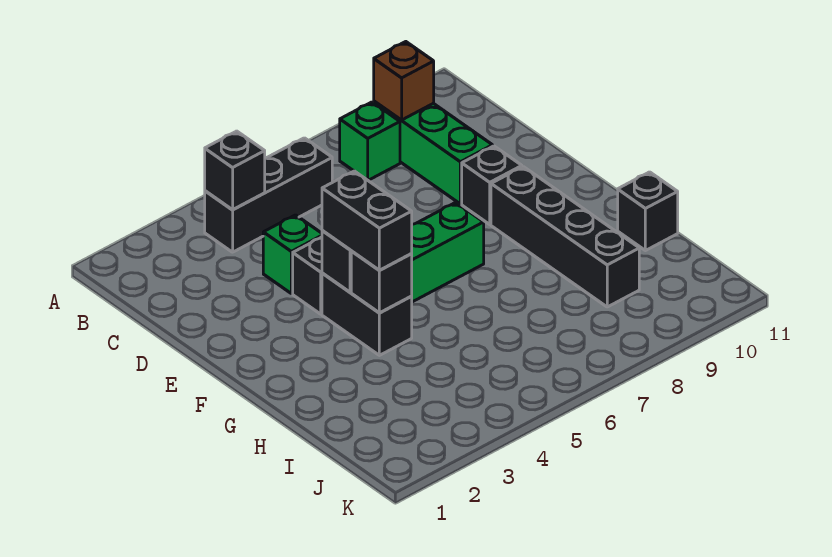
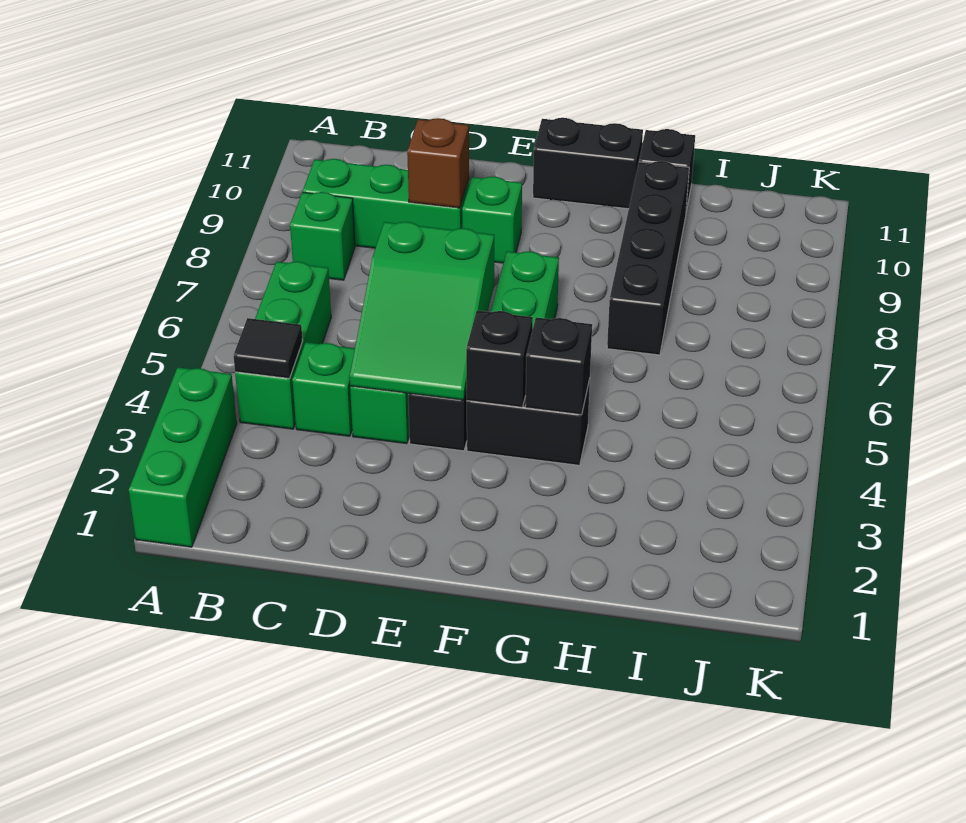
none -> green brick A1:A3 level 1
black brick B4:B6 level 1 -> green brick B4:B6 level 1
black brick B4 level 2 -> black tile B4 level 2
brown brick B9 level 2 -> brown brick D9 level 2
none -> green brick C4 level 1
none -> green slope D4:E6 level 2 top 6
black brick E9 level 1 -> green brick E9 level 1
black brick F4:G4 level 3 -> black brick F11:G11 level 1
black brick F9:I9 level 1 -> black brick H7:H10 level 1

